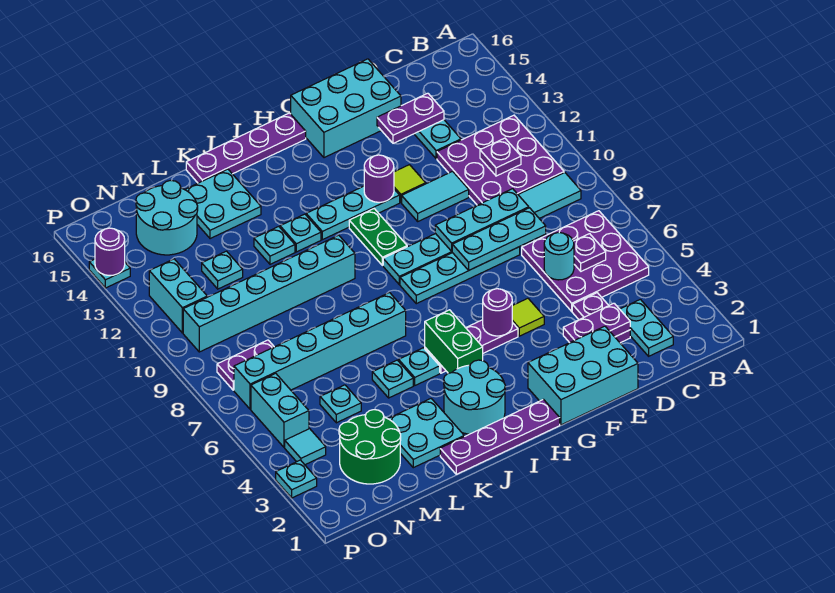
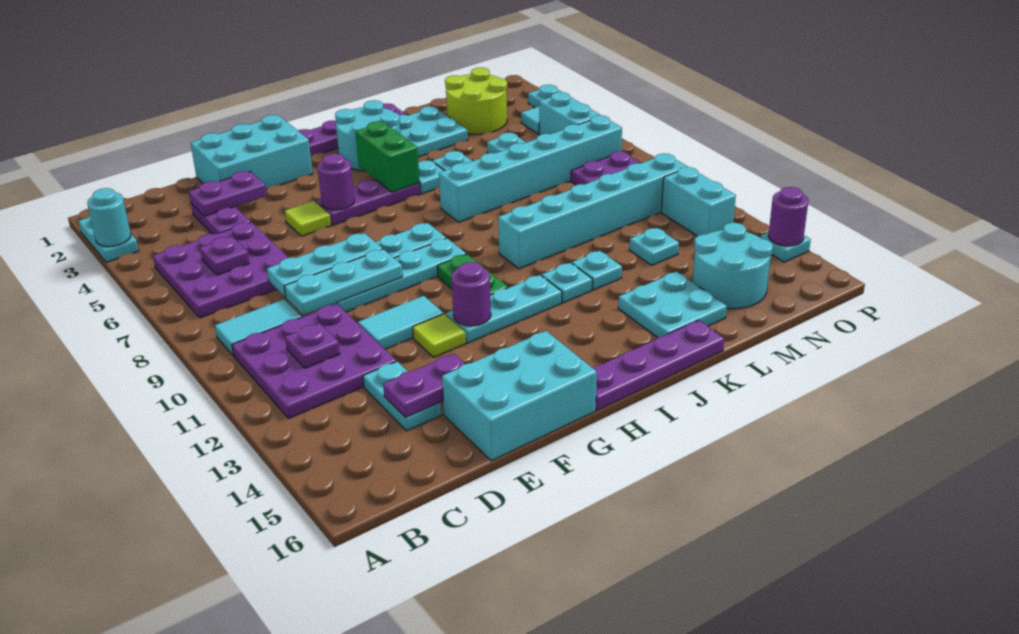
cyan plate C2:C3 level 1 -> cyan plate A2:A3 level 1
cyan round brick D6 level 2 -> cyan round brick A3 level 2
green round brick M2:N3 level 1 -> lime round brick M2:N3 level 1

